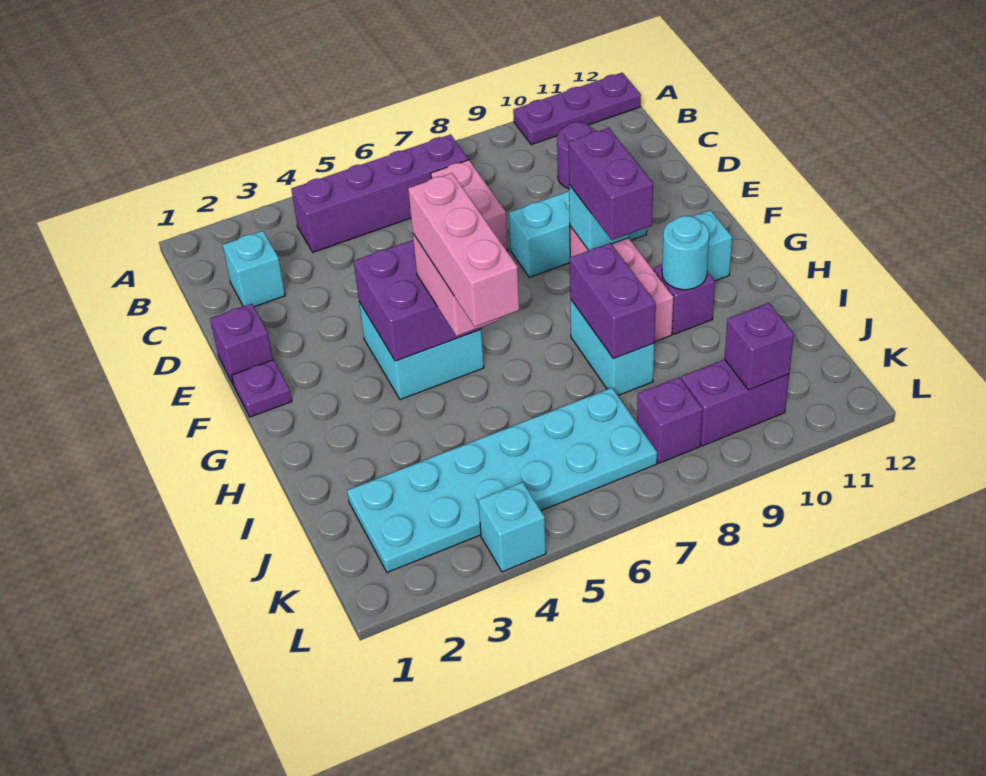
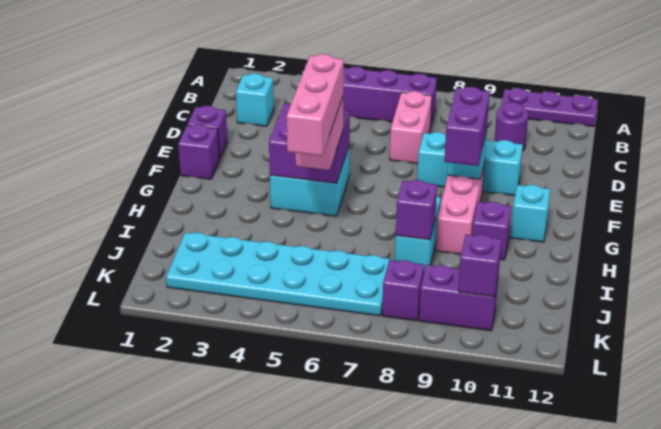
purple plate F1 level 1 -> purple brick F1 level 1
purple brick H8:I8 level 2 -> purple brick I8 level 2
cyan round brick H10 level 2 -> none
cyan brick L4 level 1 -> none

